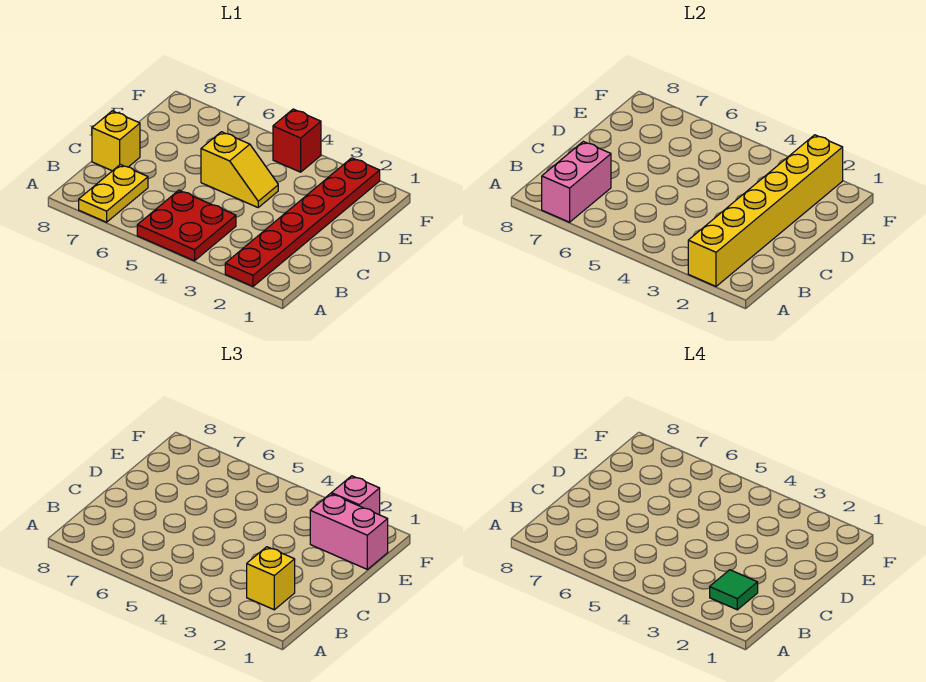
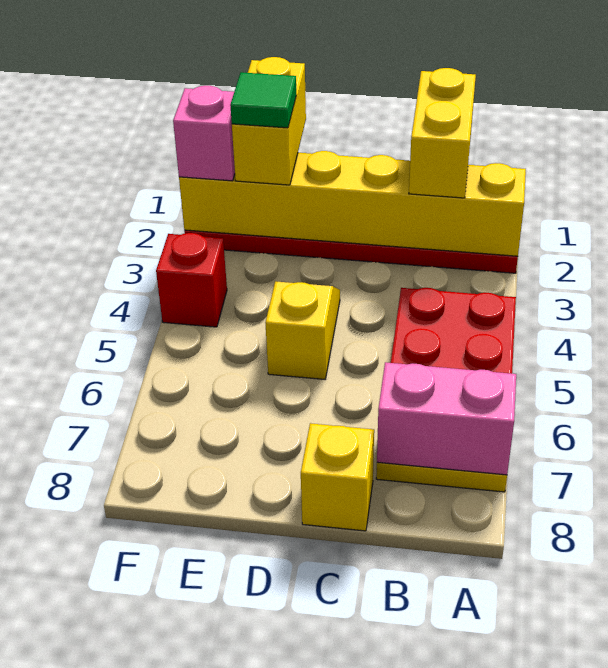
yellow brick B2 level 3 -> yellow brick B1:B2 level 3
green tile B2 level 4 -> green tile E2 level 4
pink brick E1:E2 level 3 -> yellow brick E1:E2 level 3

